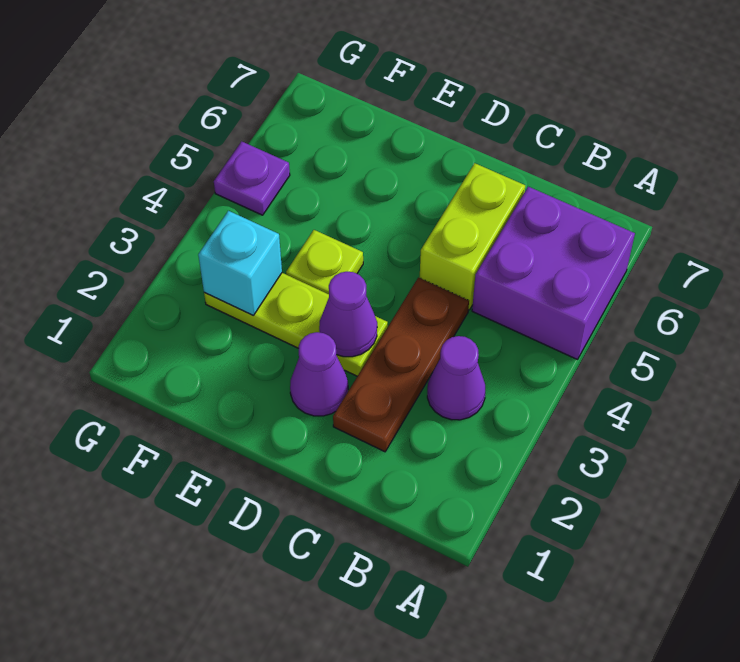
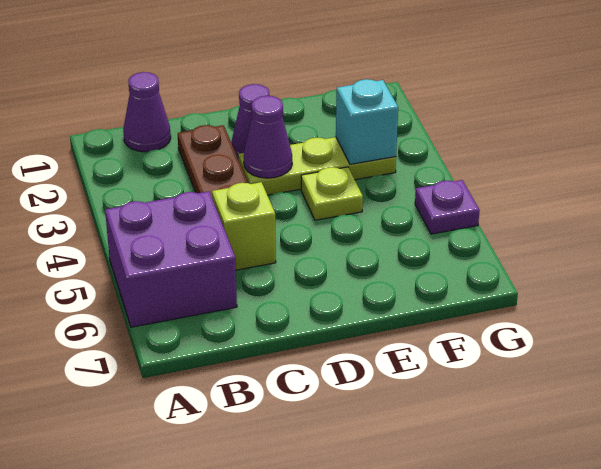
purple cone B3 level 1 -> purple cone B1 level 1
lime brick C5:C6 level 1 -> lime brick C5 level 1

